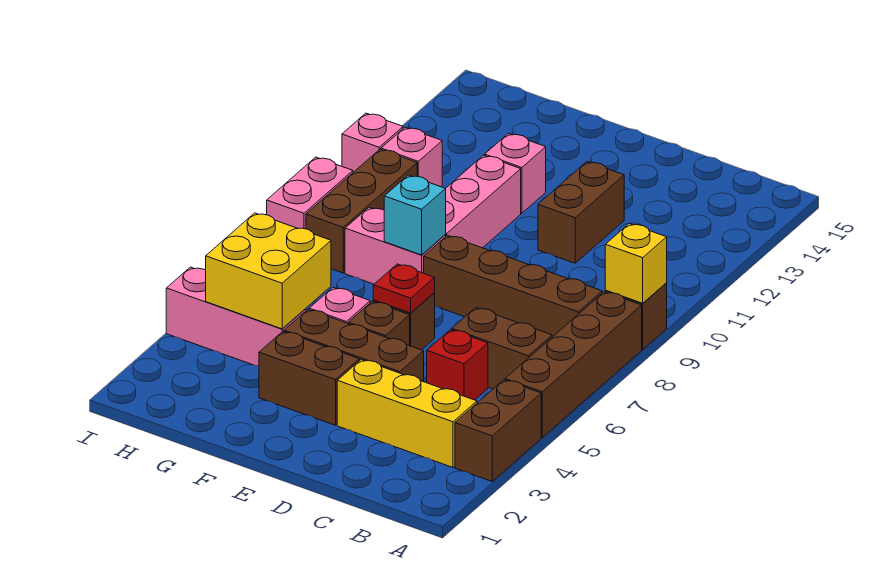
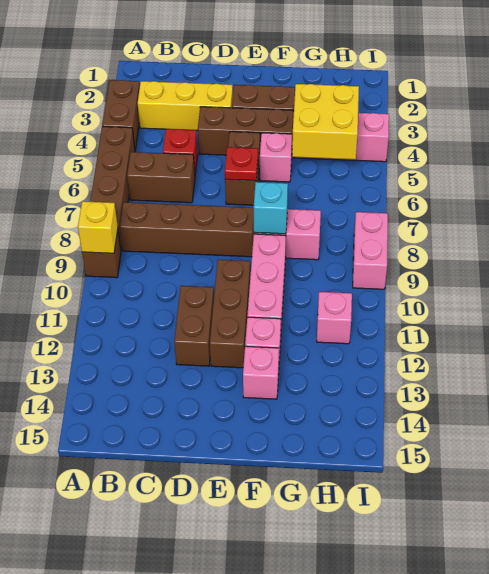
brown brick H8:H10 level 1 -> brown brick E10:E12 level 1
pink brick I11 level 1 -> pink brick F13 level 1

